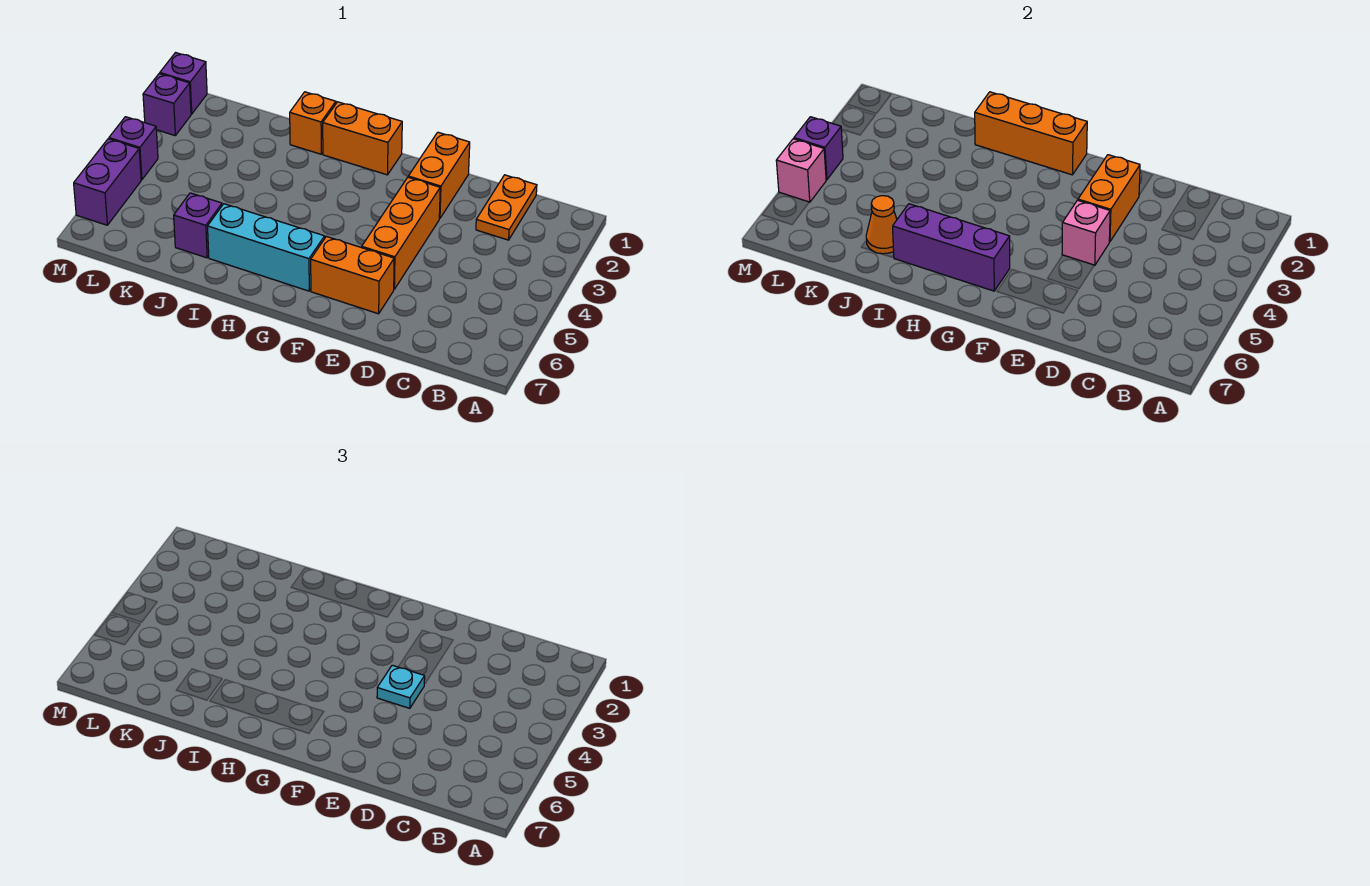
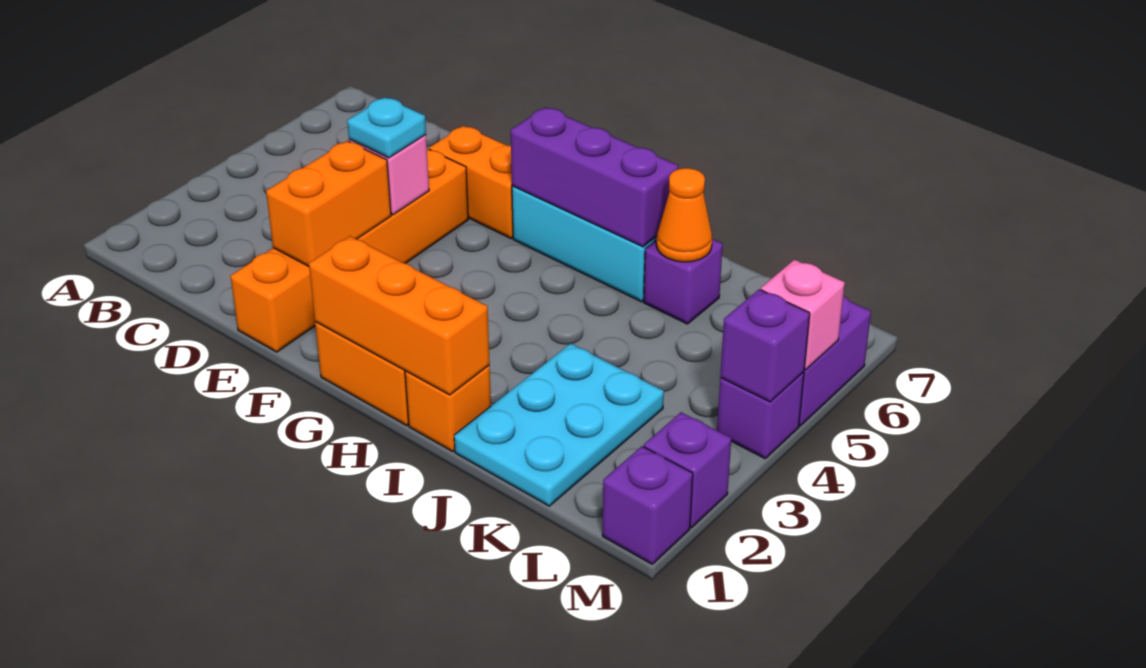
orange plate C1:C2 level 1 -> none
none -> cyan plate J1:K3 level 1

